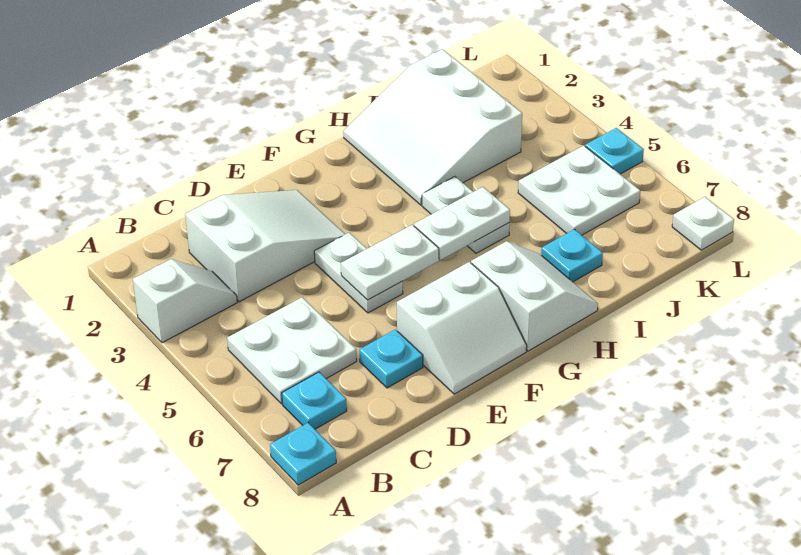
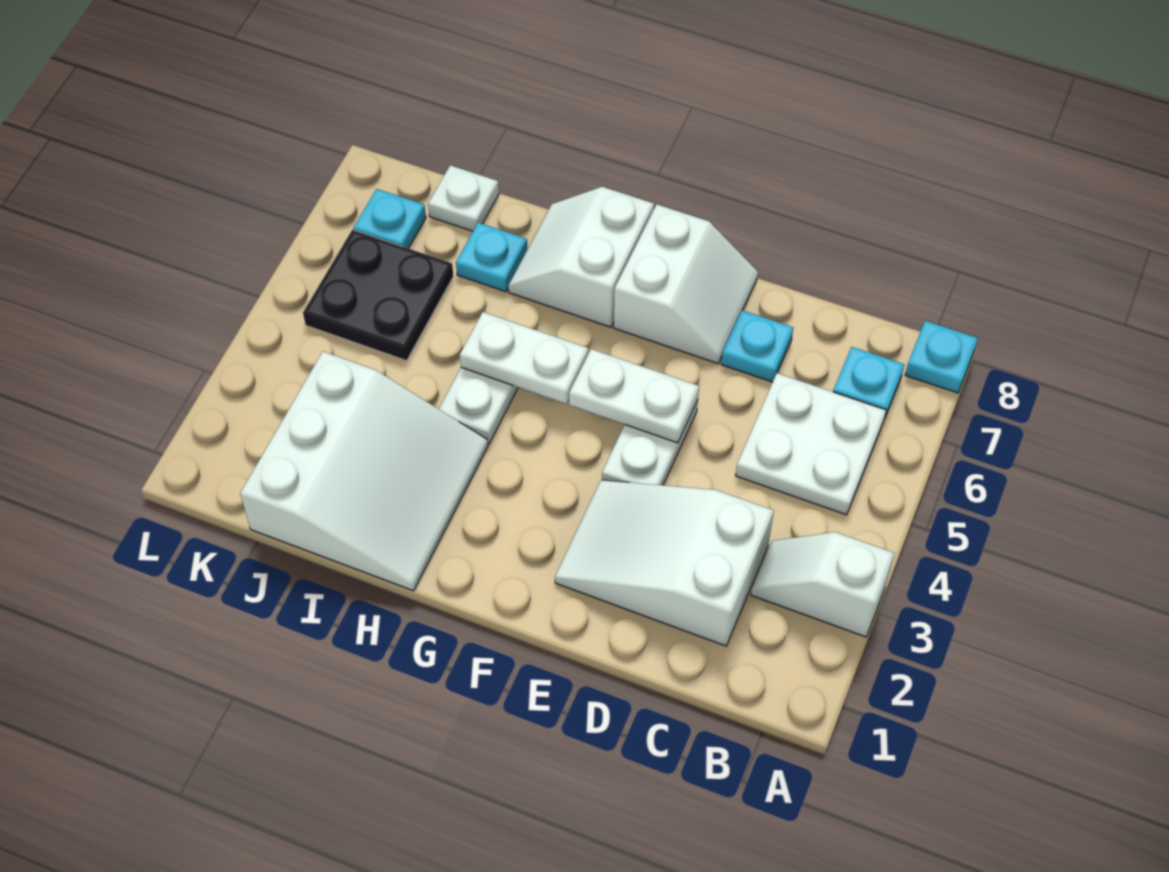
white slope E7:F8 level 1 top 7 -> white slope E7:F8 level 1 top F
white plate J5:K6 level 1 -> black plate J5:K6 level 1
cyan plate L5 level 1 -> cyan plate K7 level 1
white plate L8 level 1 -> white plate J8 level 1

